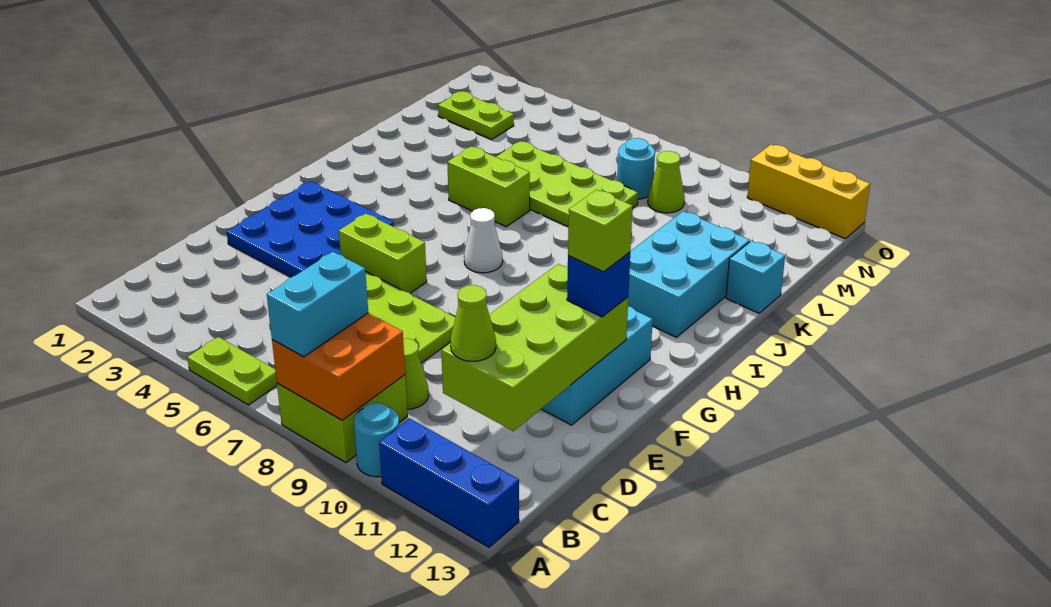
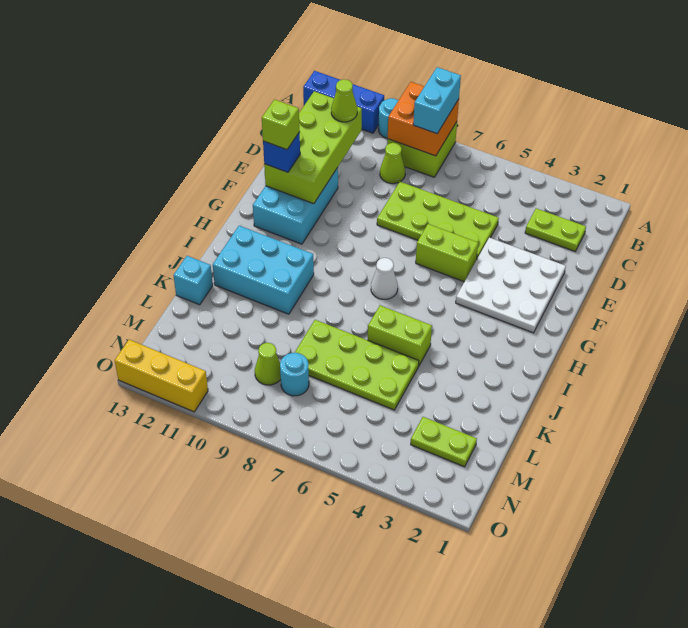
lime plate A5:A6 level 1 -> lime plate C2:C3 level 1
blue plate E2:G4 level 1 -> white plate E2:G4 level 1
cyan brick I11:K12 level 1 -> cyan brick I10:J12 level 1

